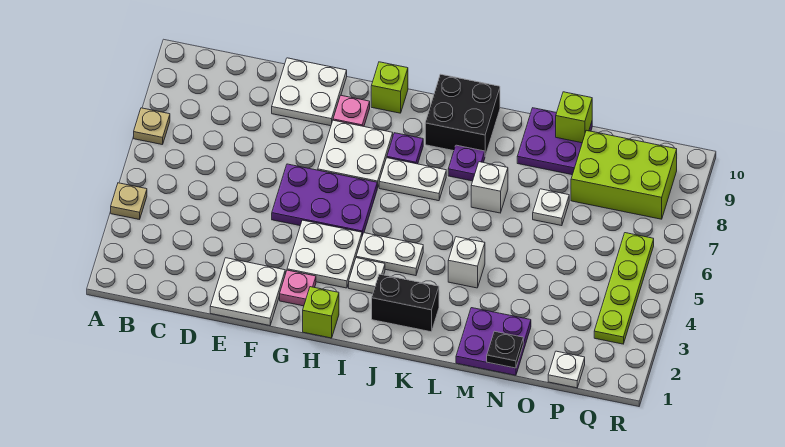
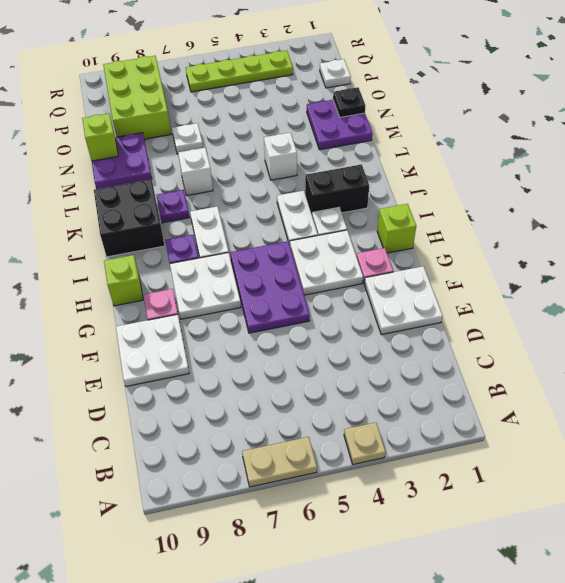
tan plate A7 level 1 -> tan plate A6:A7 level 1
black brick J2:K2 level 1 -> black brick J2:J3 level 1

